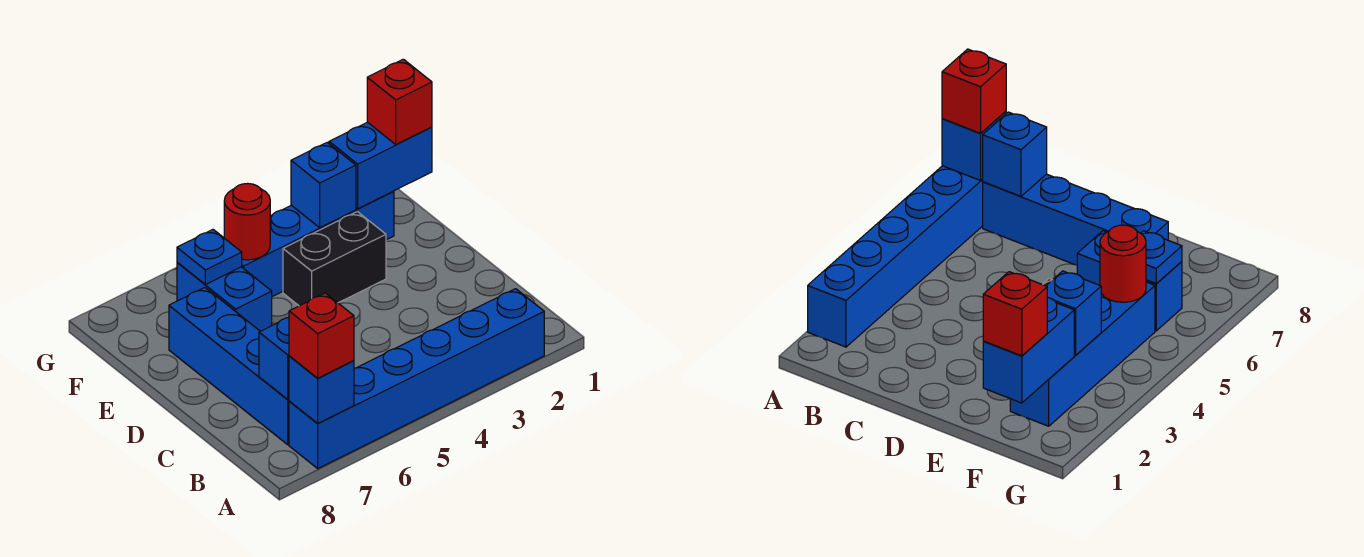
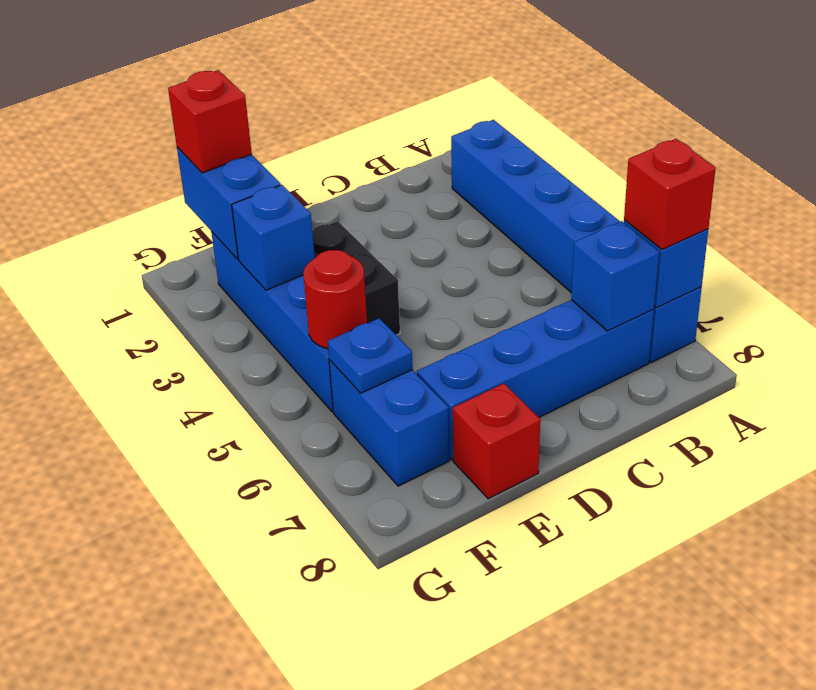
blue brick E6:F6 level 1 -> blue brick F6:F7 level 1
none -> red brick E8 level 1

